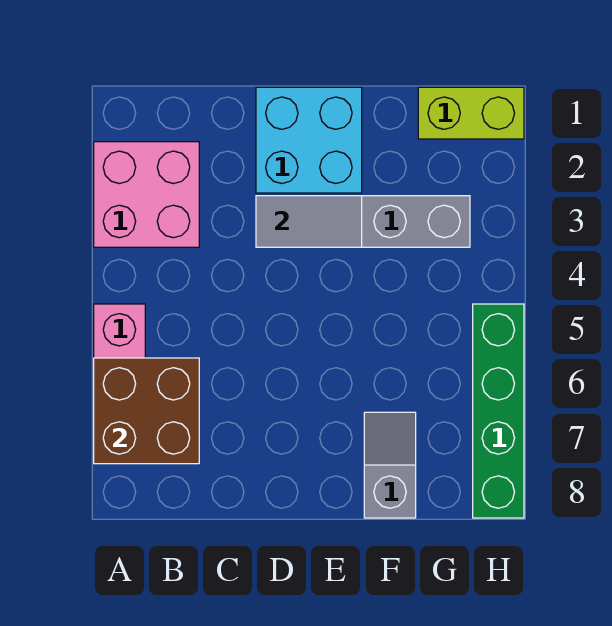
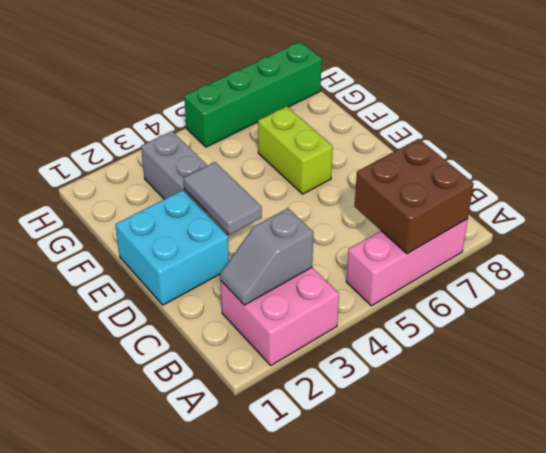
grey slope F7:F8 level 1 top 8 -> grey slope B2:B3 level 2 top 3
lime brick G1:H1 level 1 -> lime brick E6:F6 level 1

